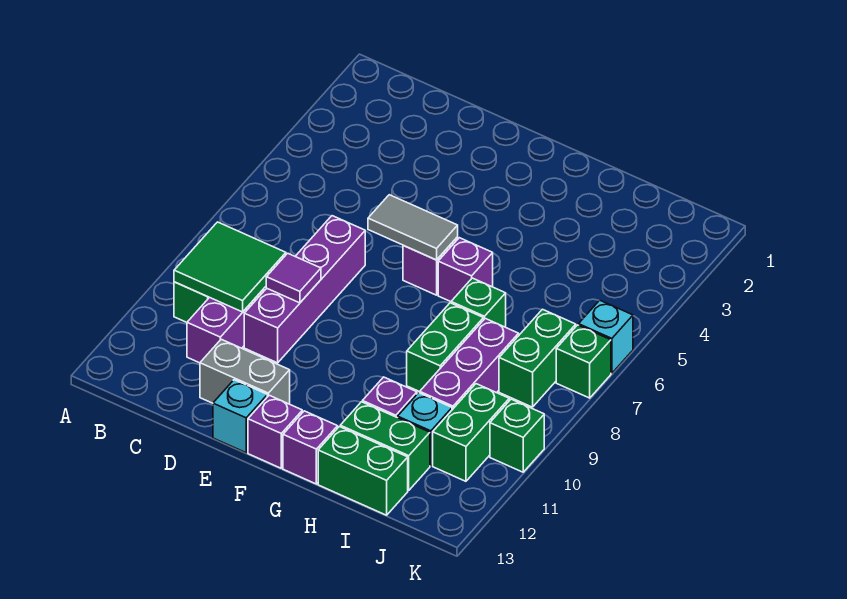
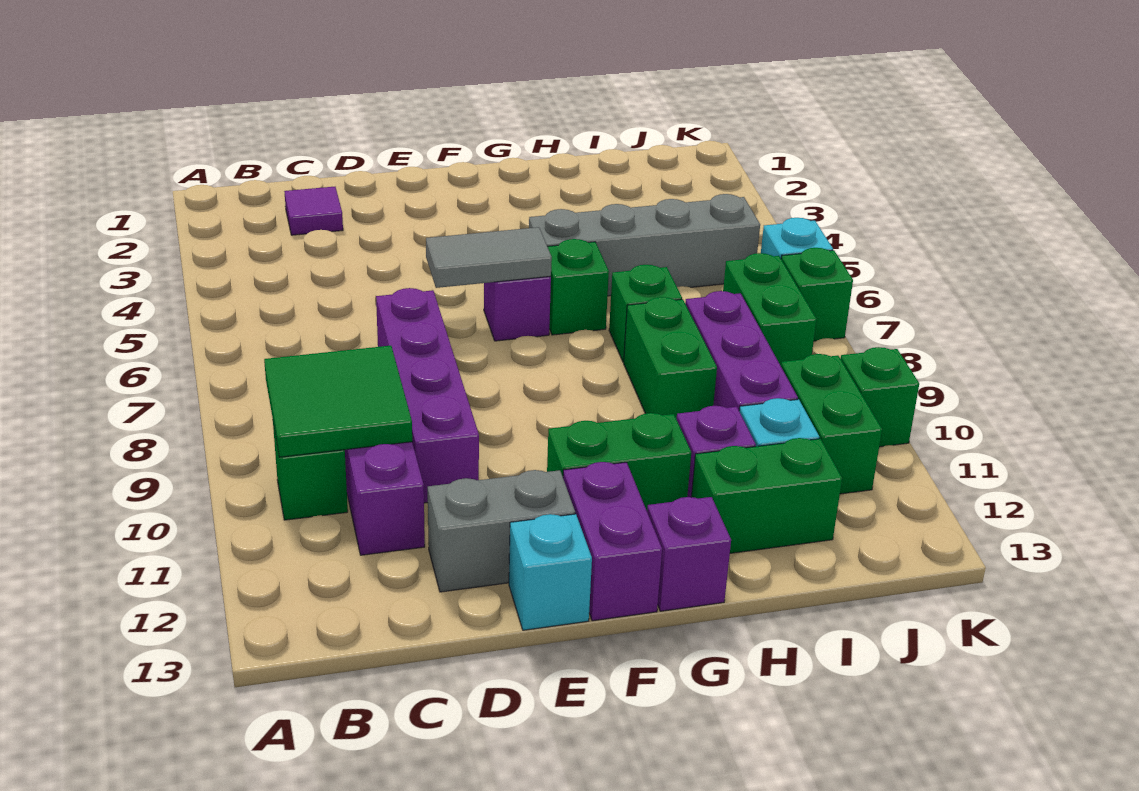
purple tile D9 level 2 -> purple tile C2 level 1
purple brick F13 level 1 -> purple brick F12:F13 level 1
none -> grey brick G5:J5 level 1
purple brick G6 level 1 -> green brick G6 level 1
green brick H13:I13 level 1 -> green brick F11:G11 level 1

